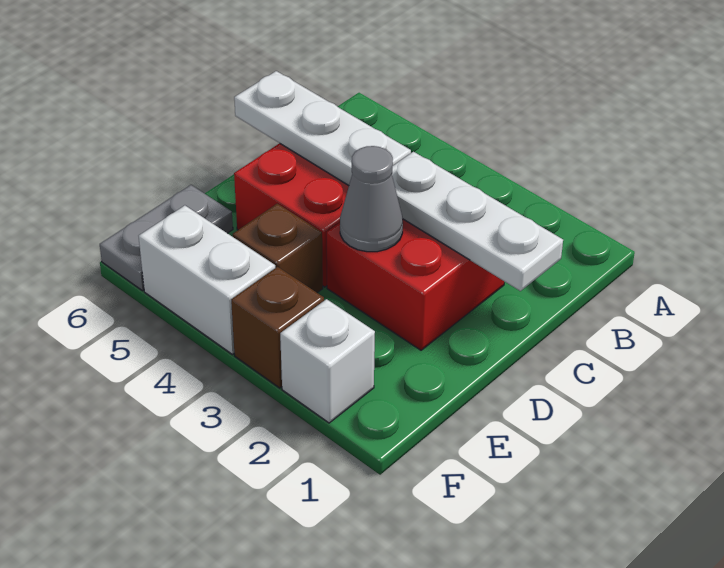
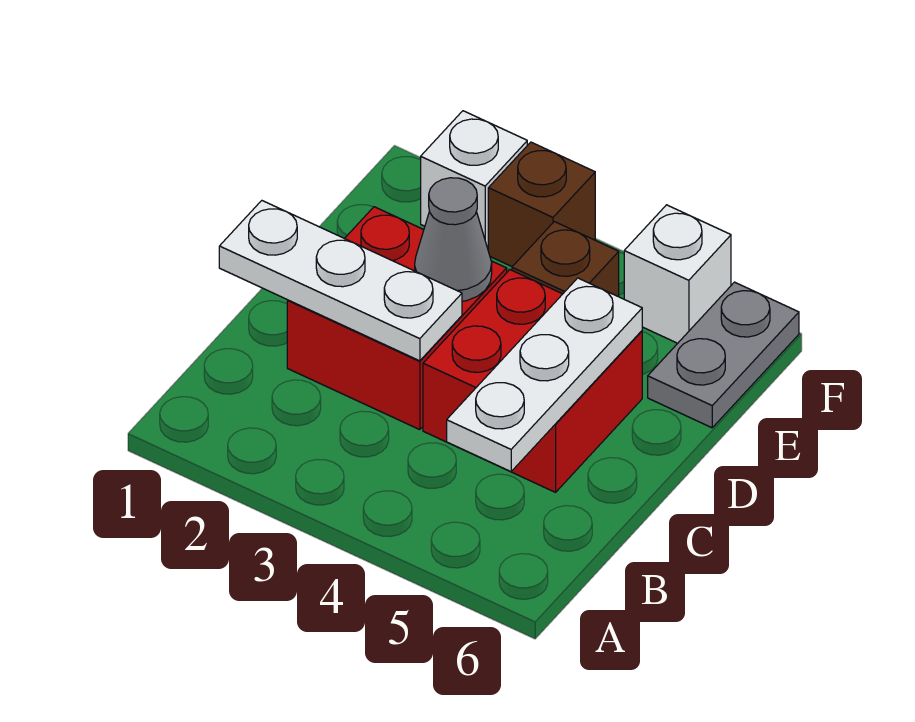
white plate C4:C6 level 2 -> white plate B5:D5 level 2
white brick F4:F5 level 1 -> white brick F5 level 1

